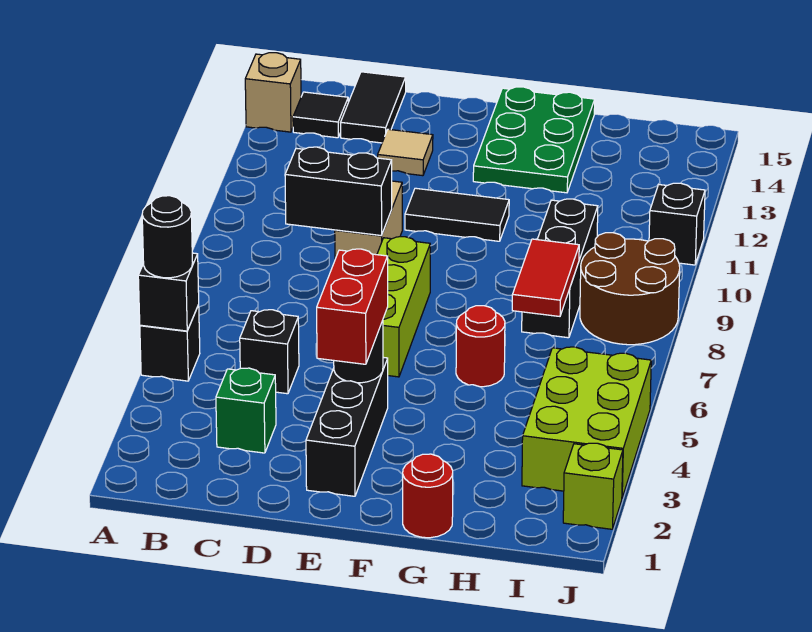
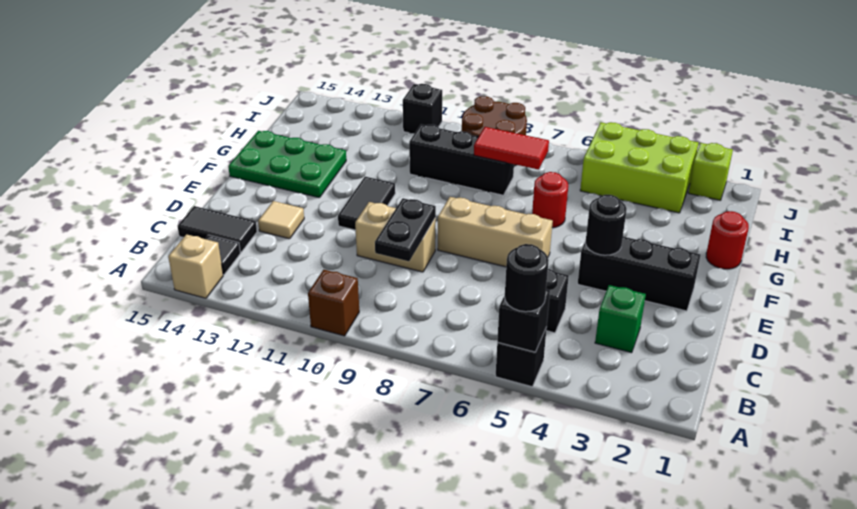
none -> brown brick A10 level 1
black brick C9:D9 level 2 -> black plate C9:D9 level 2
red brick E3:E4 level 3 -> none
lime brick E6:E8 level 1 -> tan brick E6:E8 level 1

